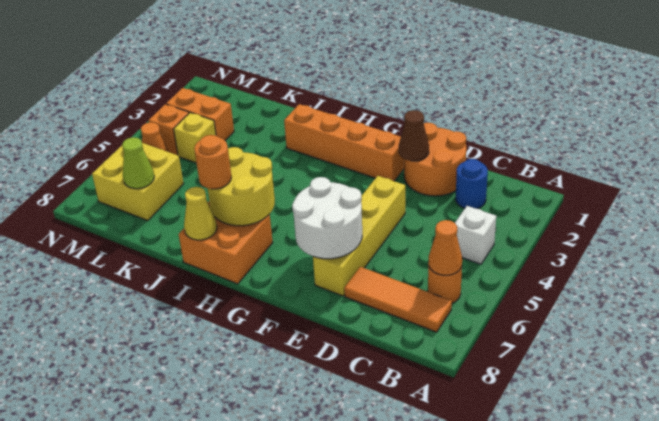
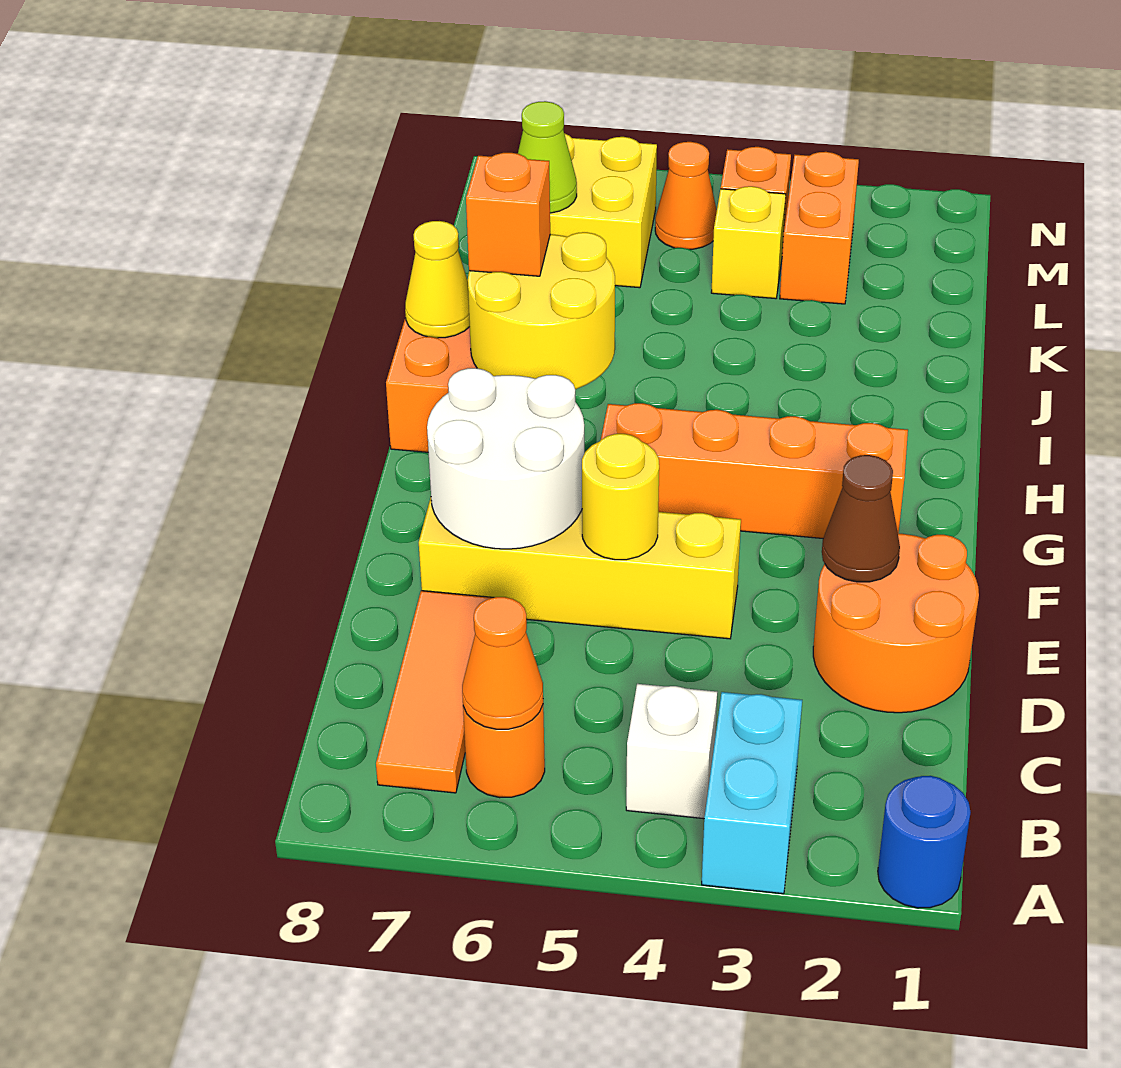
none -> cyan brick A3:B3 level 1
blue round brick C2 level 1 -> blue round brick A1 level 1
none -> yellow round brick E5 level 2
orange brick F2:I2 level 1 -> orange brick G2:G5 level 1
orange round brick I7 level 3 -> orange brick I7 level 3

